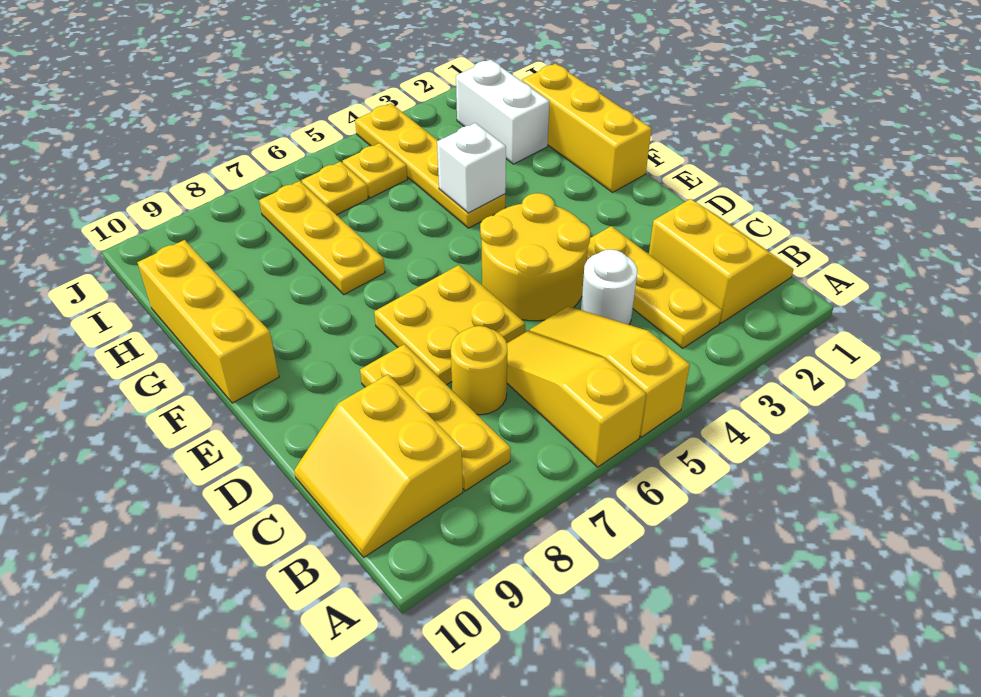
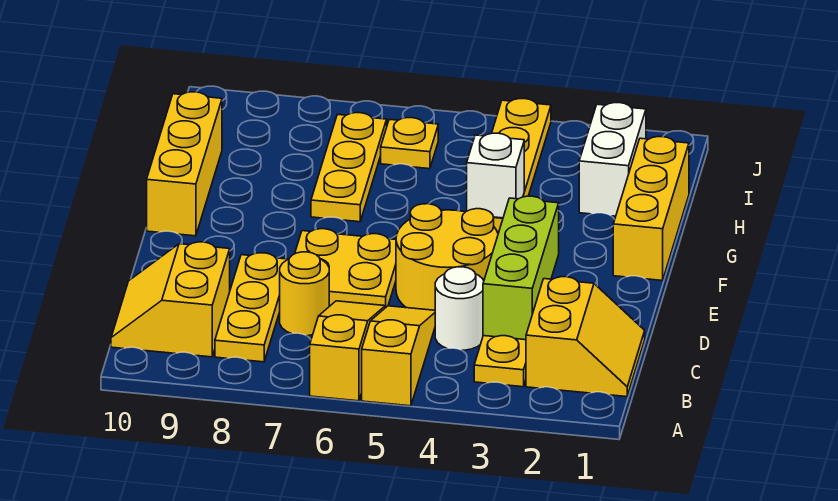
none -> lime brick C3:E3 level 2
yellow plate I5 level 1 -> none

